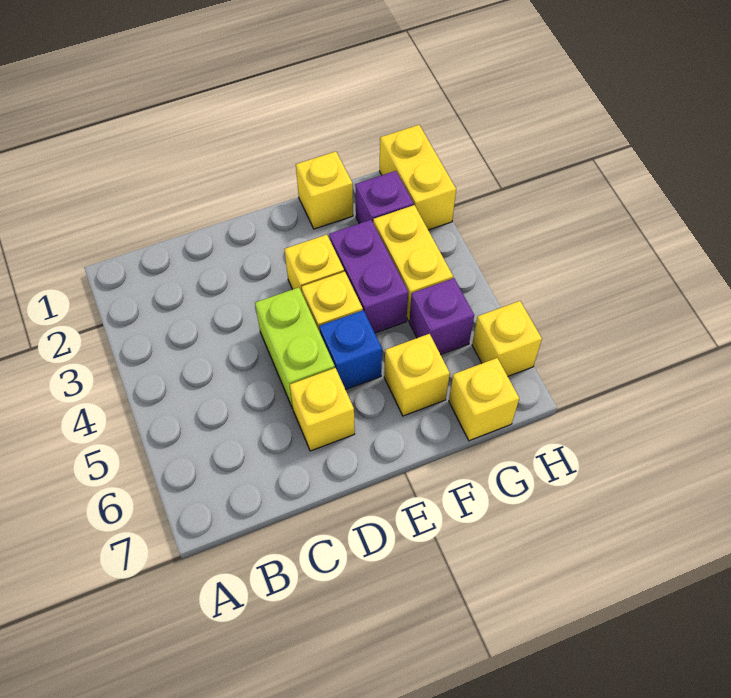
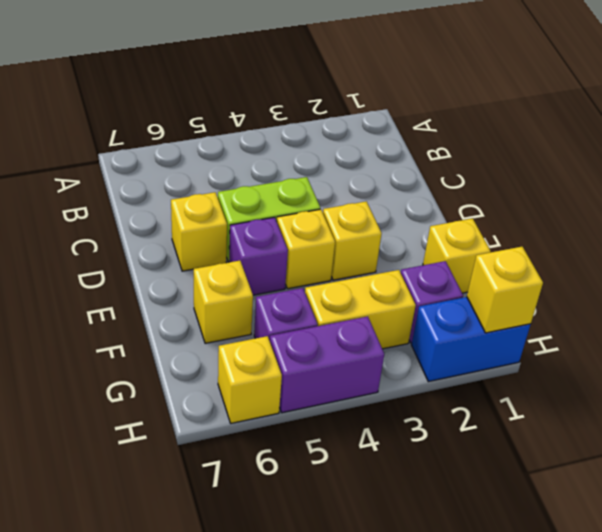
blue brick E5 level 1 -> purple brick E5 level 1
purple brick F3:F4 level 1 -> purple brick H4:H5 level 1
yellow brick G7 level 1 -> yellow brick H1 level 2
yellow brick H1:H2 level 1 -> blue brick H1:H2 level 1

